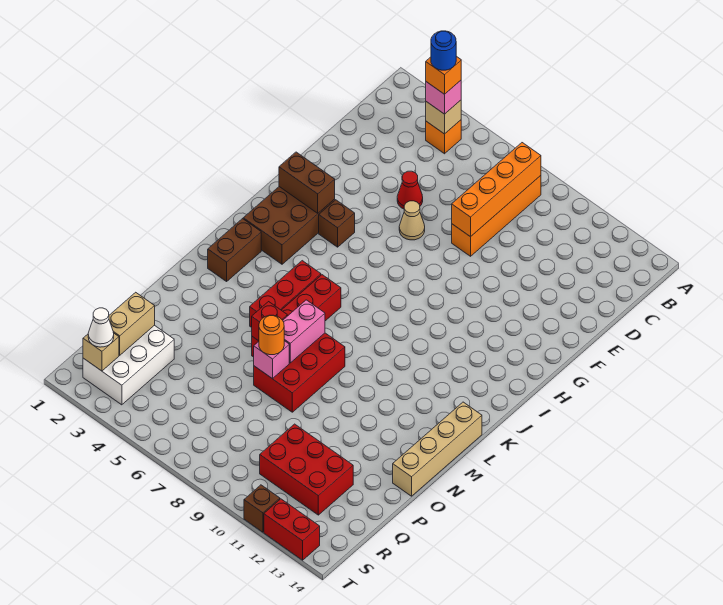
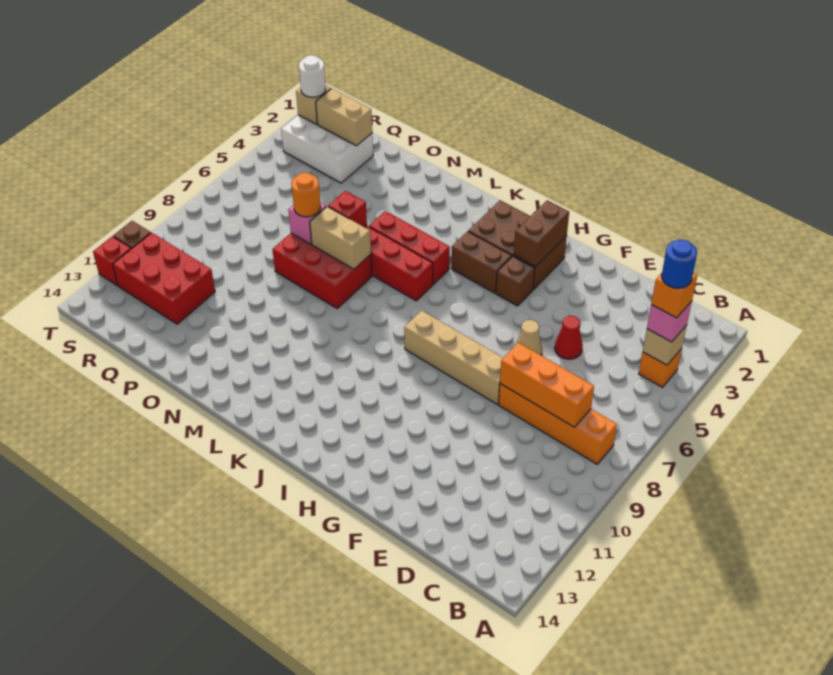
orange brick B8:E8 level 2 -> orange brick C8:E8 level 2
brown brick K2:L2 level 1 -> brown brick I4:J4 level 1
tan brick L14:O14 level 1 -> tan brick F8:I8 level 1
pink brick M7:N7 level 2 -> tan brick M7:N7 level 2
red brick Q10:R12 level 1 -> red brick Q11:S12 level 1
white cone S2 level 3 -> white round brick S2 level 3
red brick T12:T13 level 1 -> red brick T12 level 1

